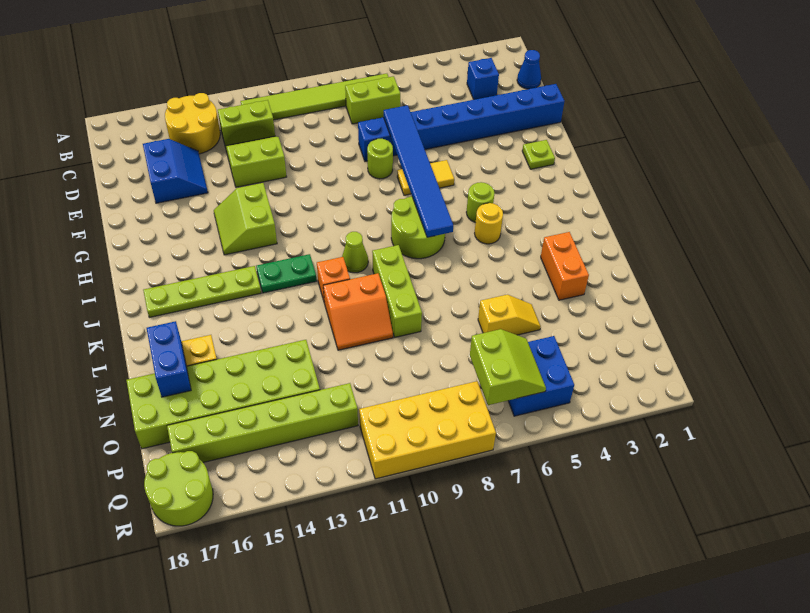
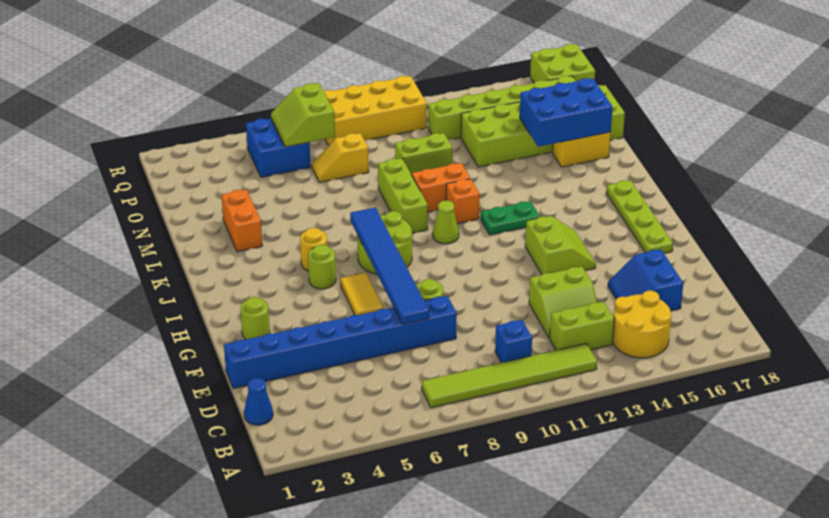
blue brick C3 level 1 -> blue brick C10 level 1
lime brick C7:C8 level 1 -> lime brick N10:N11 level 1
lime plate G2 level 1 -> lime round brick G2 level 1
yellow tile G6:G7 level 1 -> yellow tile G6:H6 level 1
lime plate J14:J17 level 1 -> lime plate G17:J17 level 1
blue brick M17:N17 level 2 -> blue brick M15:N17 level 2
yellow slope N5:N6 level 1 top 6 -> yellow slope O7:O8 level 1 top 8
lime round brick Q17:R18 level 1 -> lime brick Q17:R18 level 1

